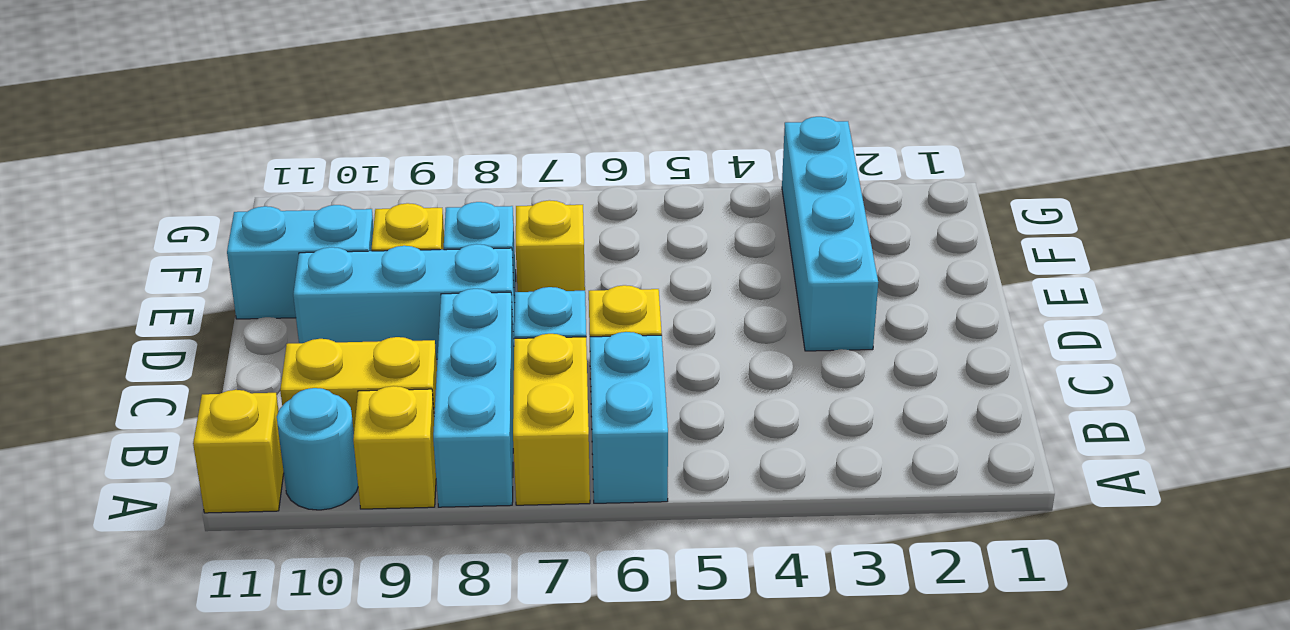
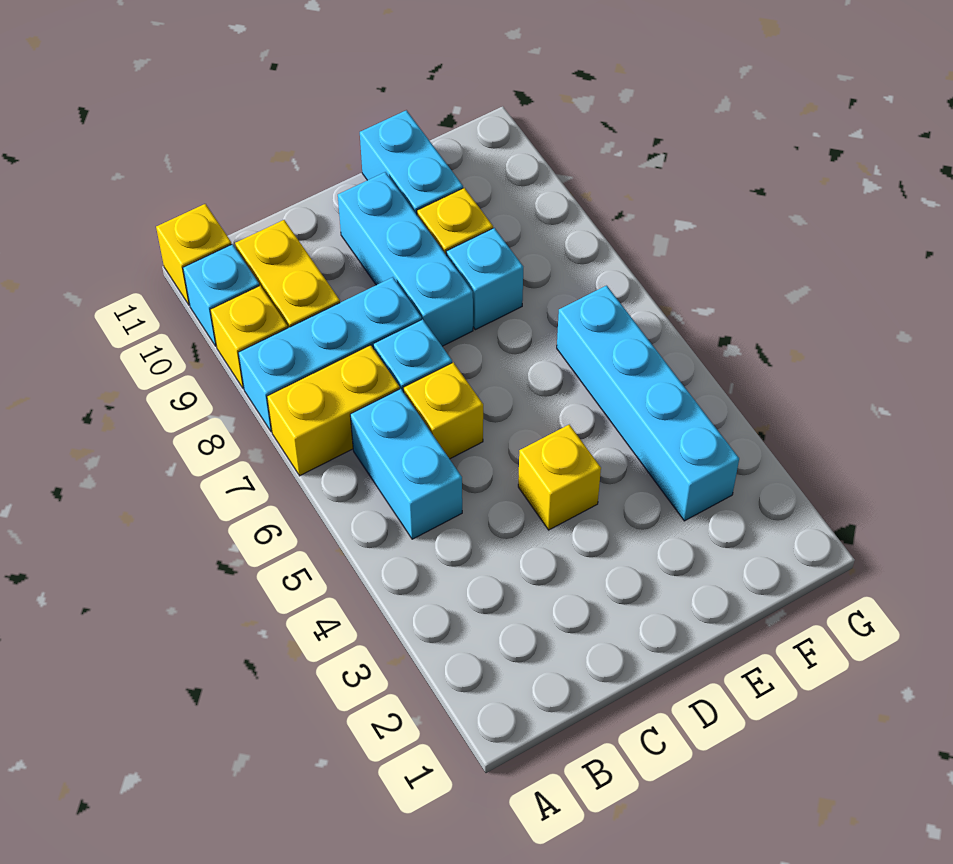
cyan brick A6:B6 level 1 -> cyan brick B5:B6 level 1
cyan round brick A10 level 1 -> cyan brick A10 level 1
cyan brick D3:G3 level 1 -> cyan brick F3:F6 level 1
yellow brick E7 level 1 -> yellow brick D4 level 1

